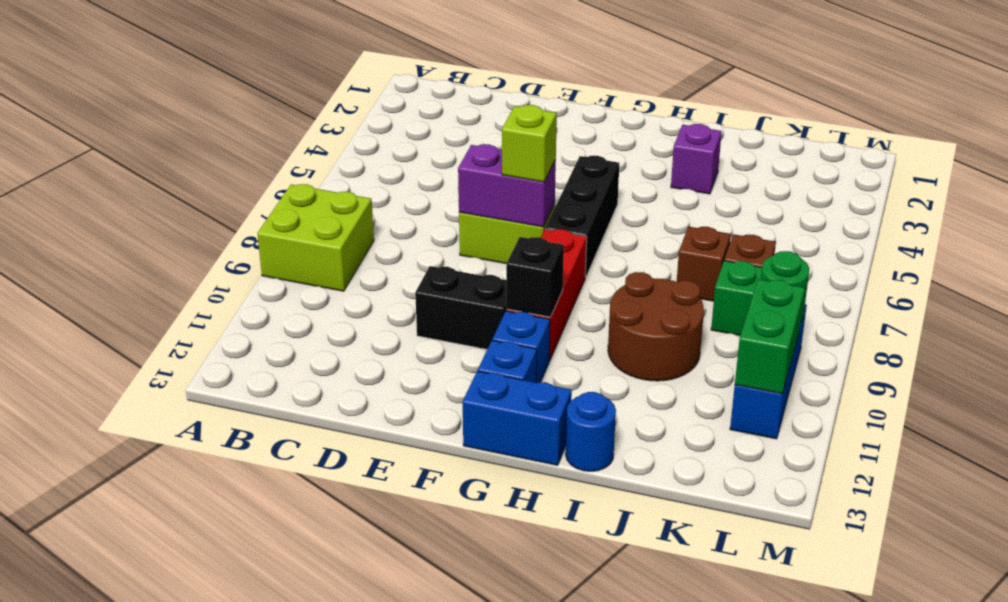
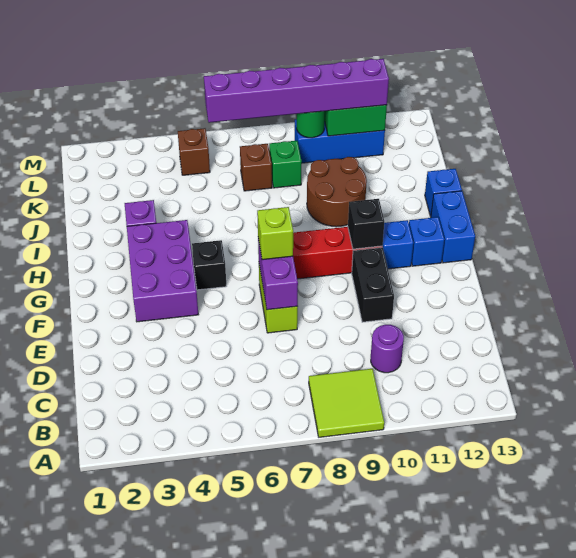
lime brick A8:B9 level 1 -> lime tile A8:B9 level 1
none -> purple round brick C10 level 1
none -> purple brick F3:H4 level 1
black brick G5:G7 level 1 -> black brick G5 level 1
blue round brick I13 level 1 -> blue brick I13 level 1
brown brick J7 level 1 -> brown brick L5 level 1
none -> purple brick L6:L11 level 3

